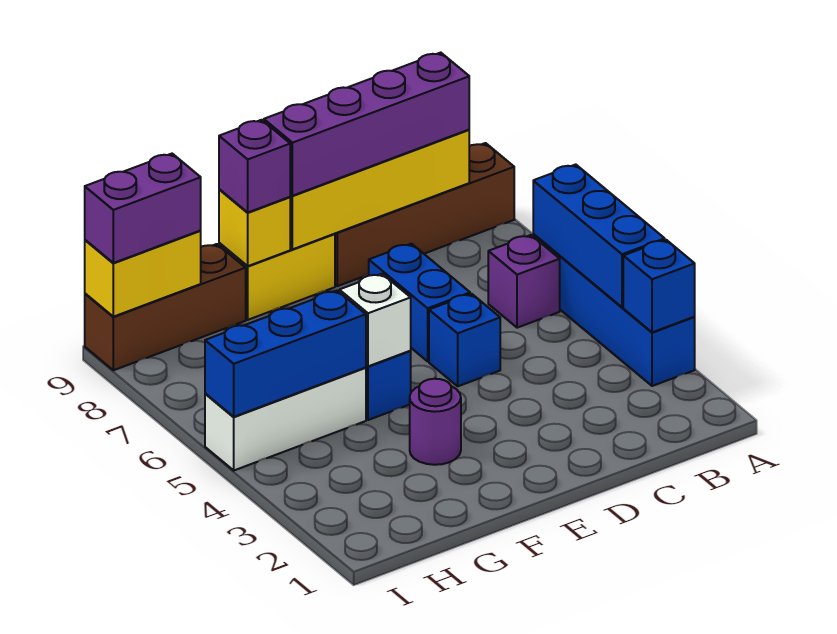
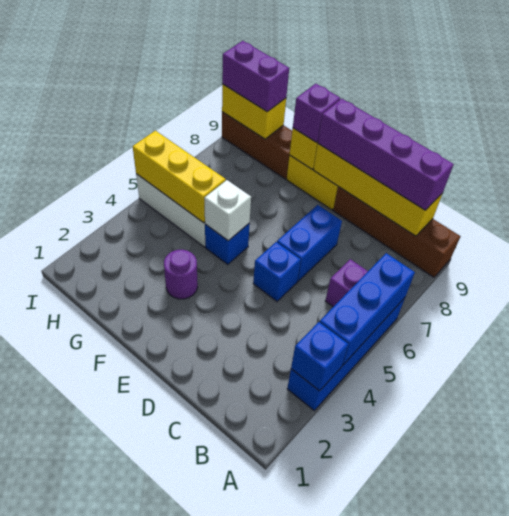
blue brick G5:I5 level 2 -> yellow brick G5:I5 level 2

